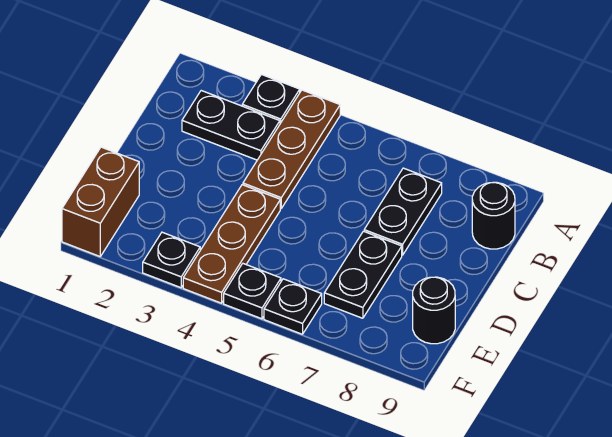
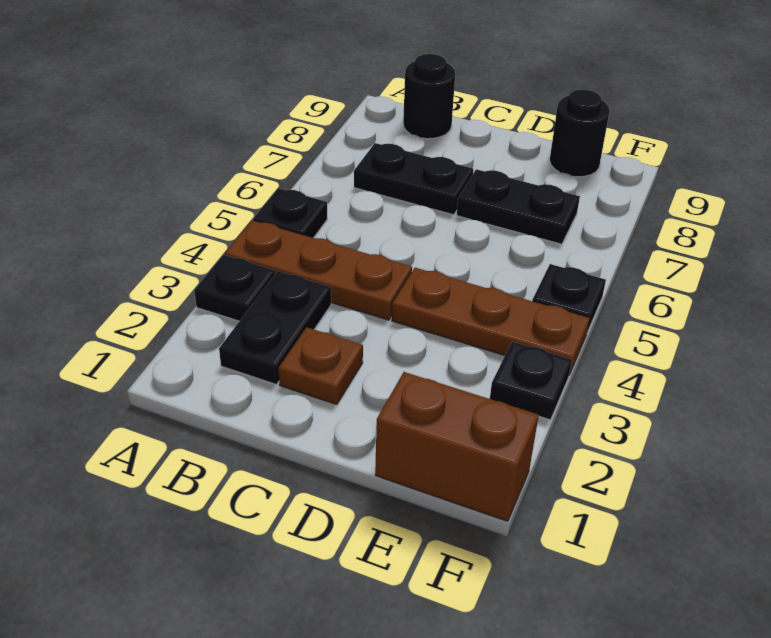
none -> brown plate C2 level 1
black plate F6 level 1 -> black plate A5 level 1

